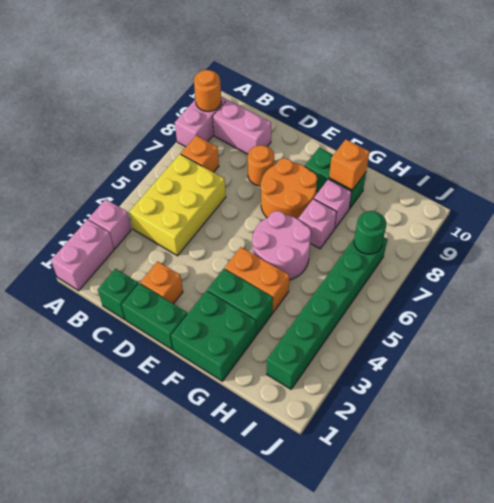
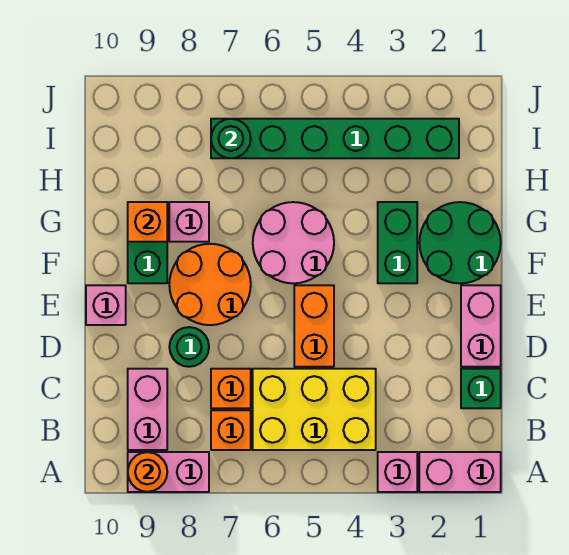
green brick D1:E1 level 1 -> pink brick D1:E1 level 1
orange brick D2 level 1 -> orange brick C7 level 1
orange round brick D8 level 1 -> green round brick D8 level 1
green brick F1:G2 level 1 -> green round brick F1:G2 level 1
orange brick F4:G4 level 1 -> orange brick D5:E5 level 1
pink brick G7 level 1 -> pink brick E10 level 1

